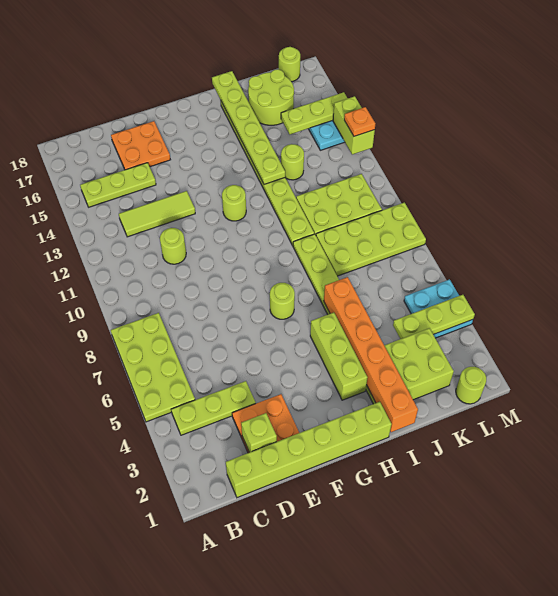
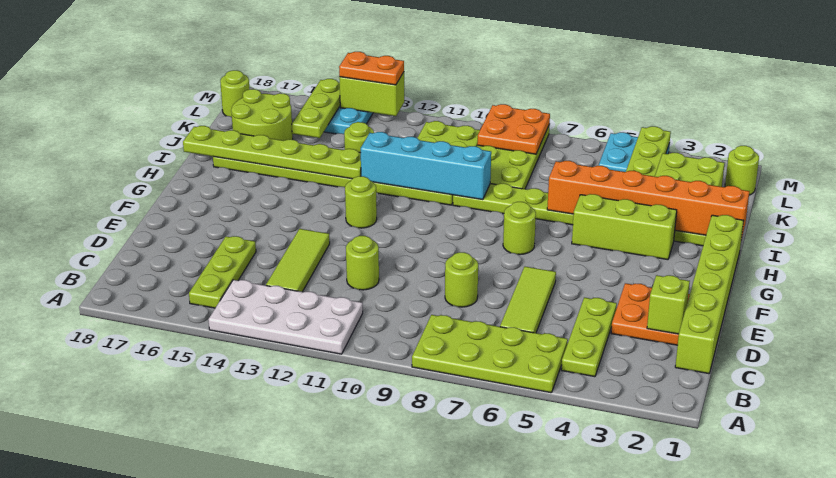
none -> white plate A11:B14 level 1
none -> lime tile C6:E6 level 1
none -> lime round brick D8 level 1
orange plate D16:E17 level 1 -> orange plate L8:M9 level 2
none -> cyan brick I9:I12 level 2
orange plate M13 level 3 -> orange plate M13:M14 level 3

